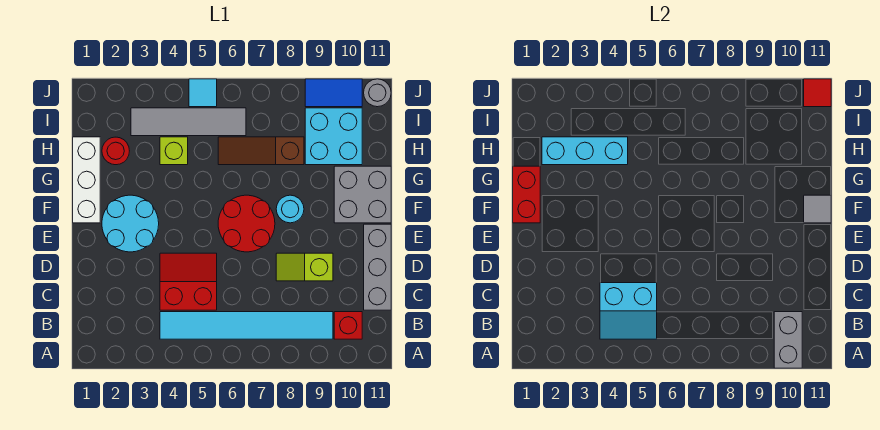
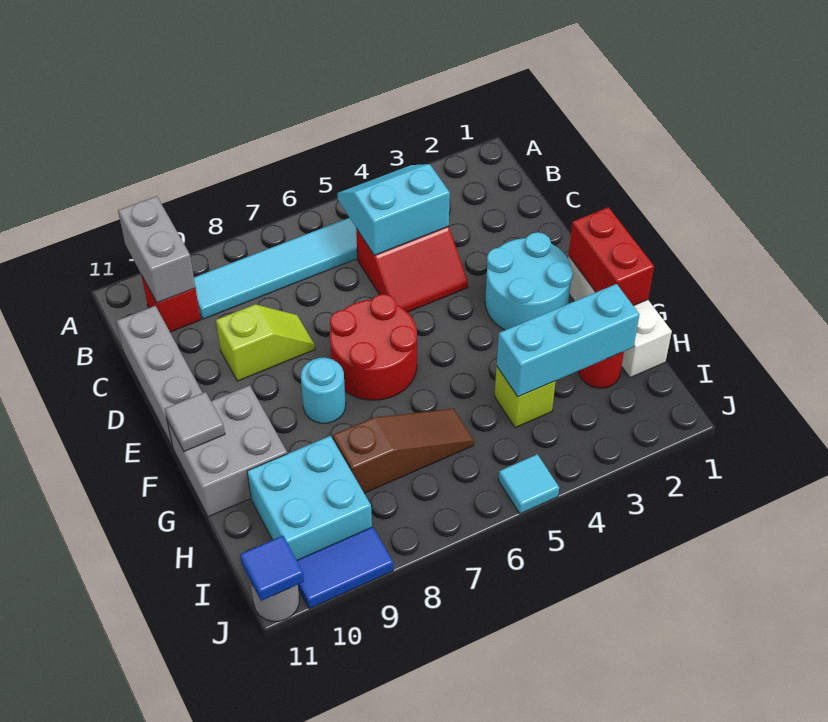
grey tile I3:I6 level 1 -> none
red tile J11 level 2 -> blue tile J11 level 2

